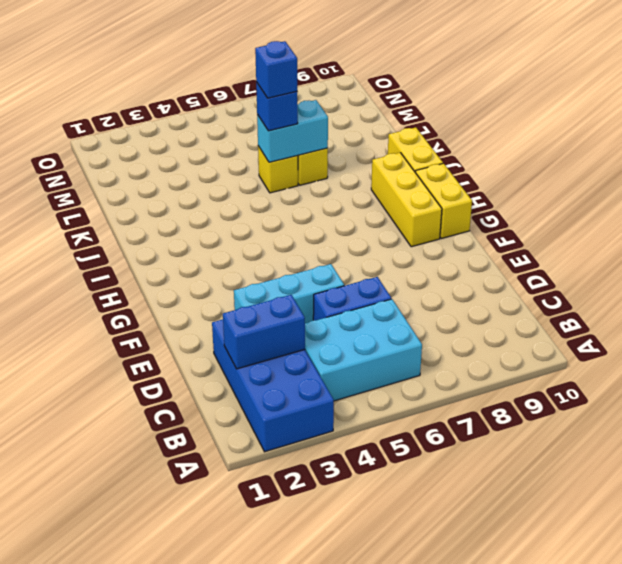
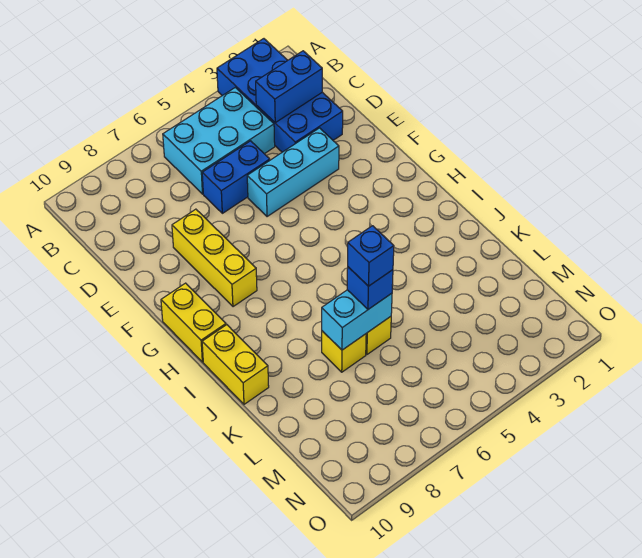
yellow brick G9:I9 level 1 -> yellow brick E8:G8 level 1

